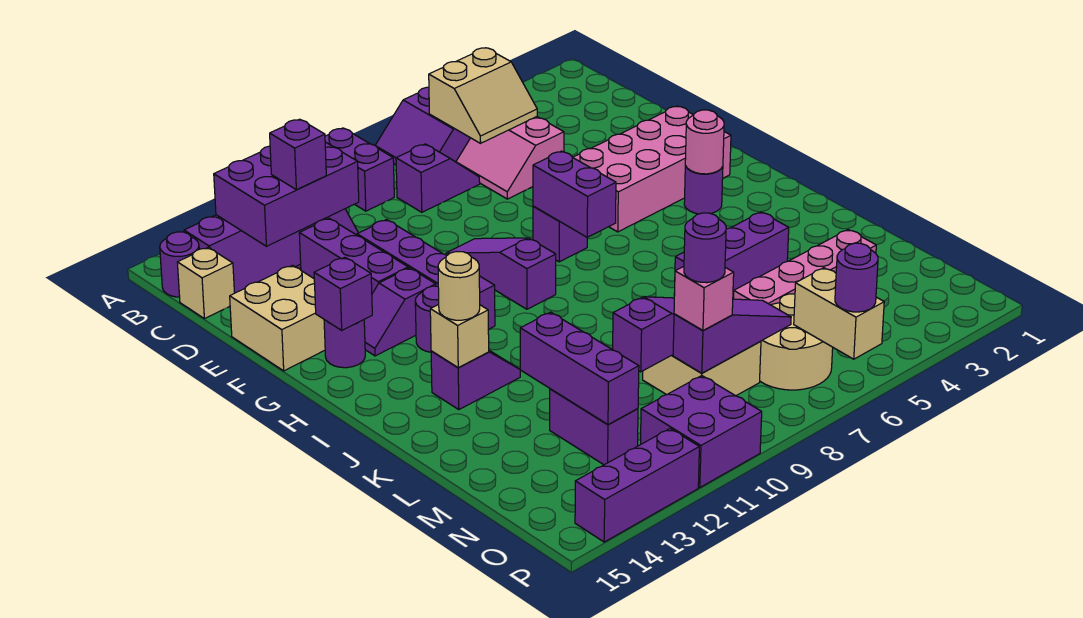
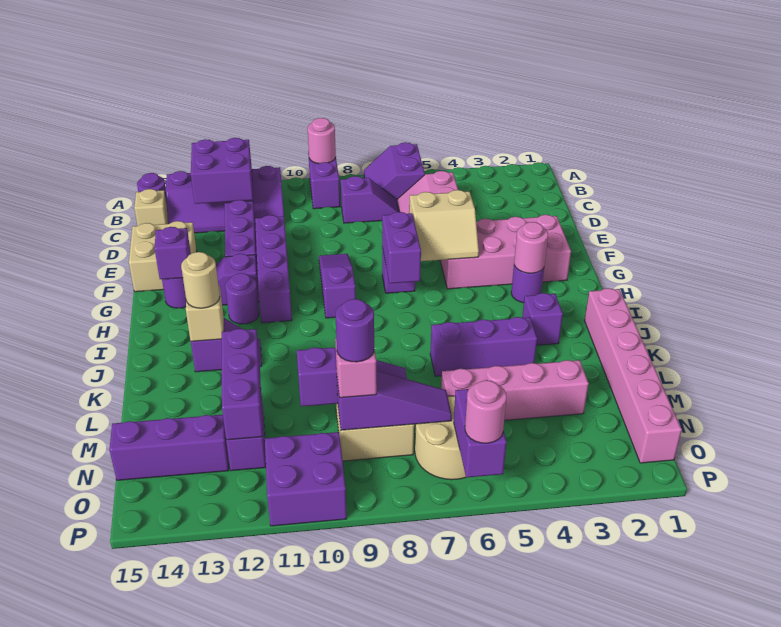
none -> pink round brick A9 level 2
tan slope B5:C6 level 2 top B -> tan slope F5:G6 level 2 top F
purple brick B11:C13 level 2 -> purple brick B12:C13 level 2
purple brick C12 level 3 -> purple brick J3 level 1
none -> pink brick J1:O1 level 1
tan brick O6:P6 level 2 -> purple brick O6:P6 level 2
purple round brick P6 level 3 -> pink round brick P6 level 3
purple brick P12:P14 level 1 -> purple brick N13:N15 level 1

